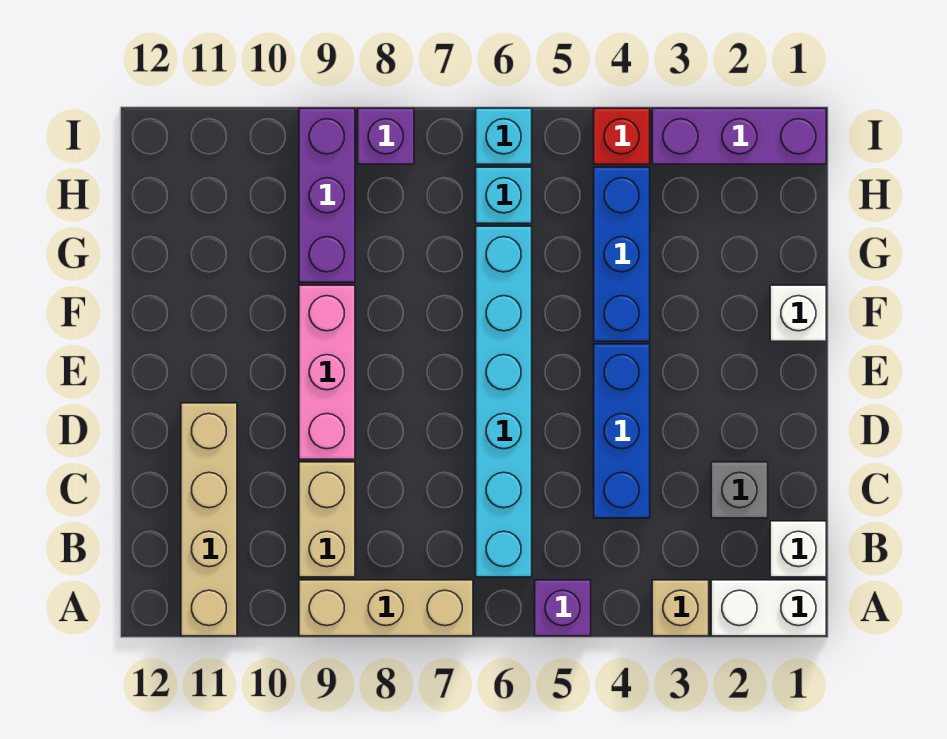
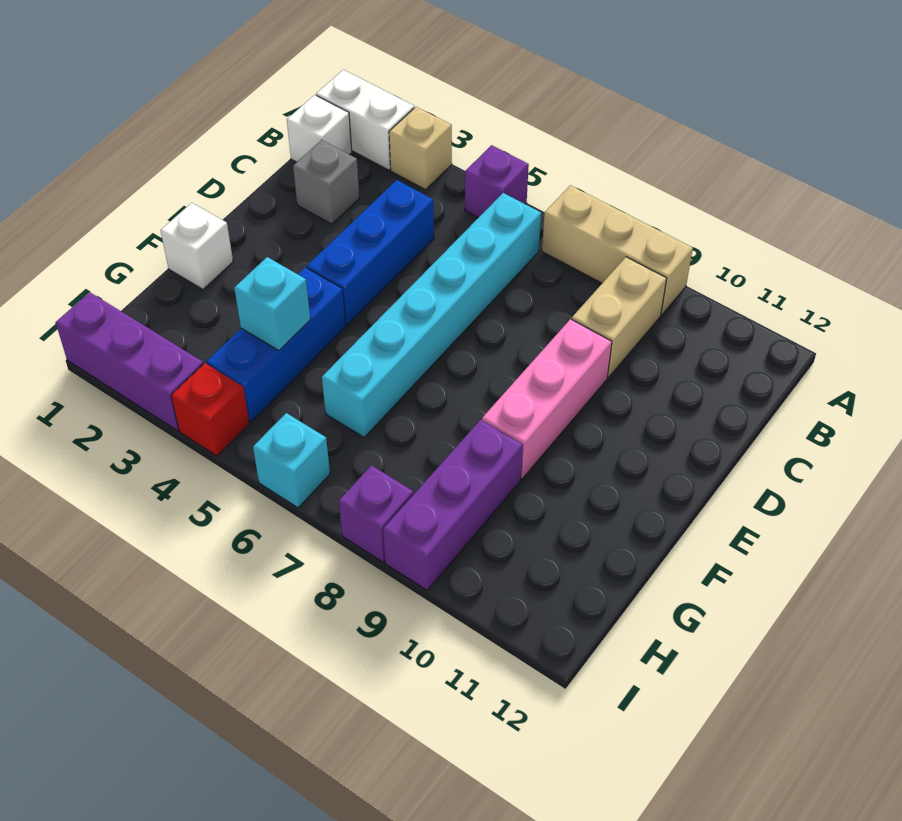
tan brick A11:D11 level 1 -> none
cyan brick H6 level 1 -> cyan brick G4 level 2

